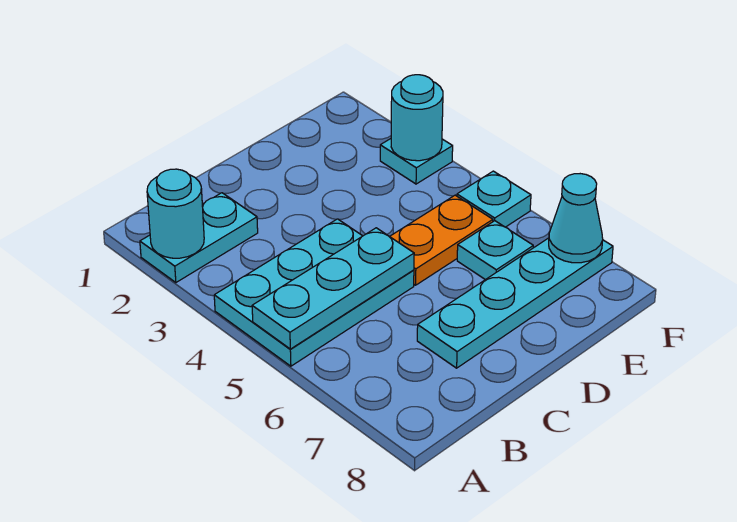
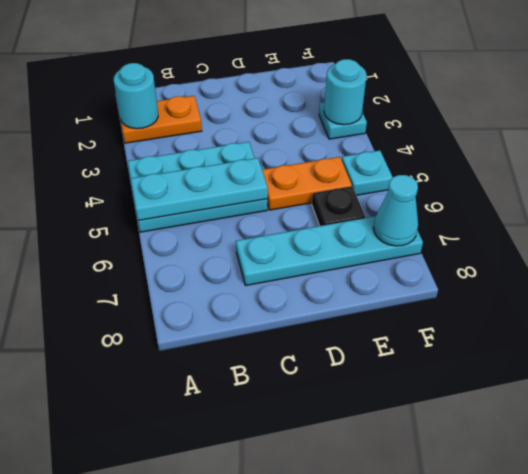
cyan plate A2:B2 level 1 -> orange plate A2:B2 level 1
cyan plate E6 level 1 -> black plate E6 level 1

